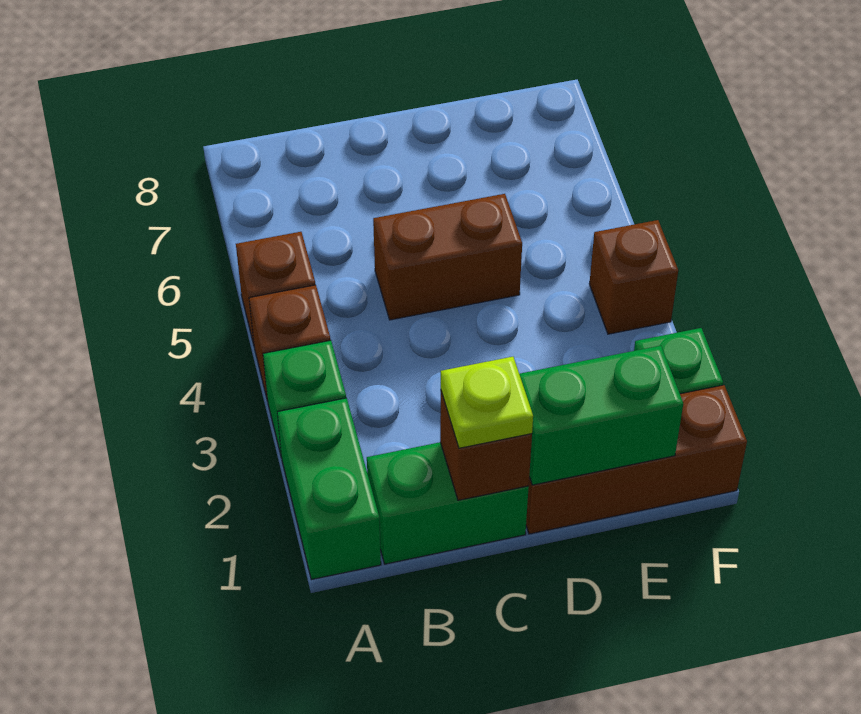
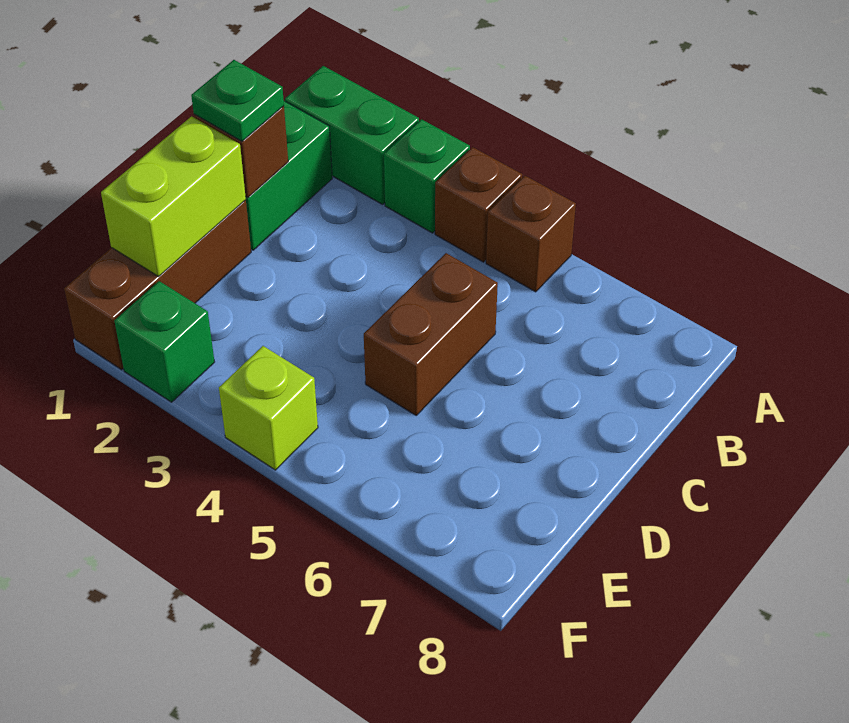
lime plate C1 level 3 -> green plate C1 level 3
green brick D1:E1 level 2 -> lime brick D1:E1 level 2
brown brick F4 level 1 -> lime brick F4 level 1

